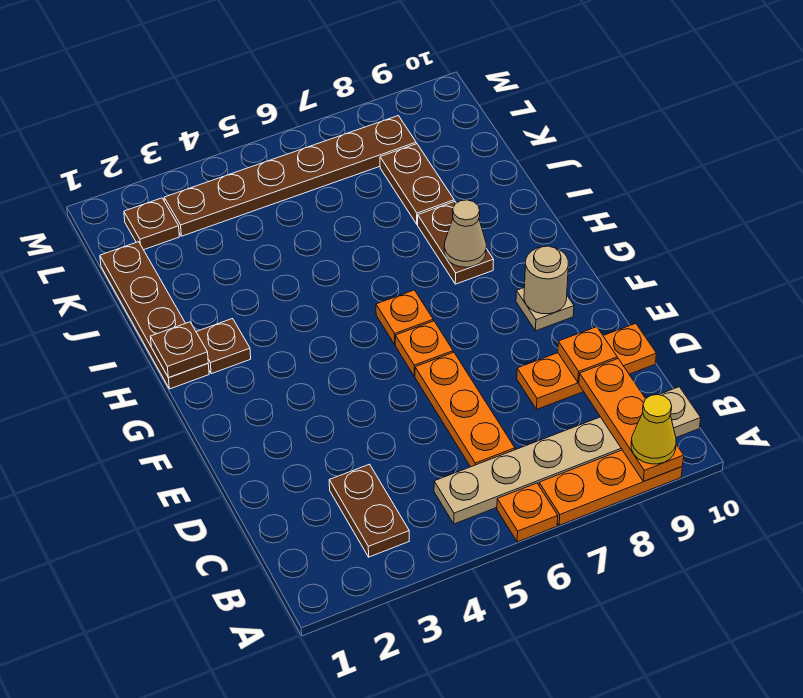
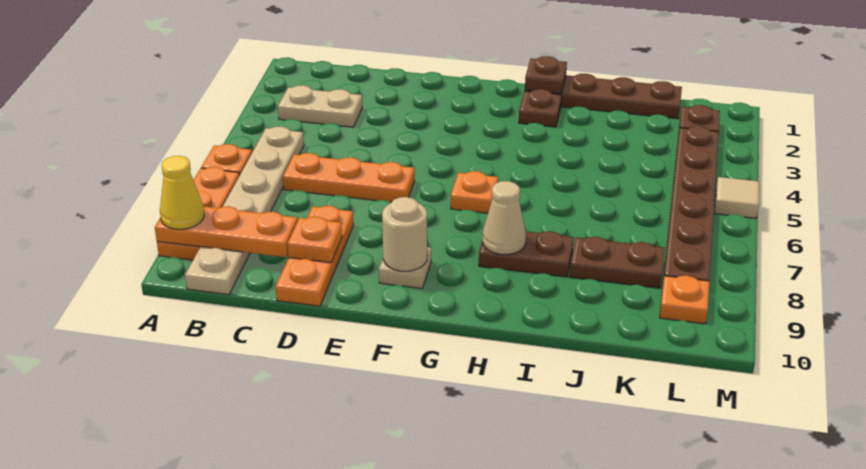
brown plate B3:C3 level 1 -> tan plate B3:C3 level 1
orange plate F6 level 1 -> orange plate L9 level 1
none -> tan tile M5 level 1

